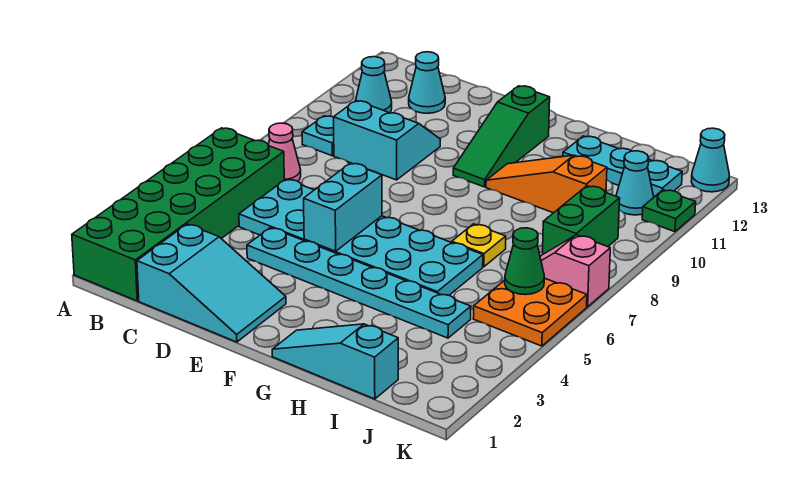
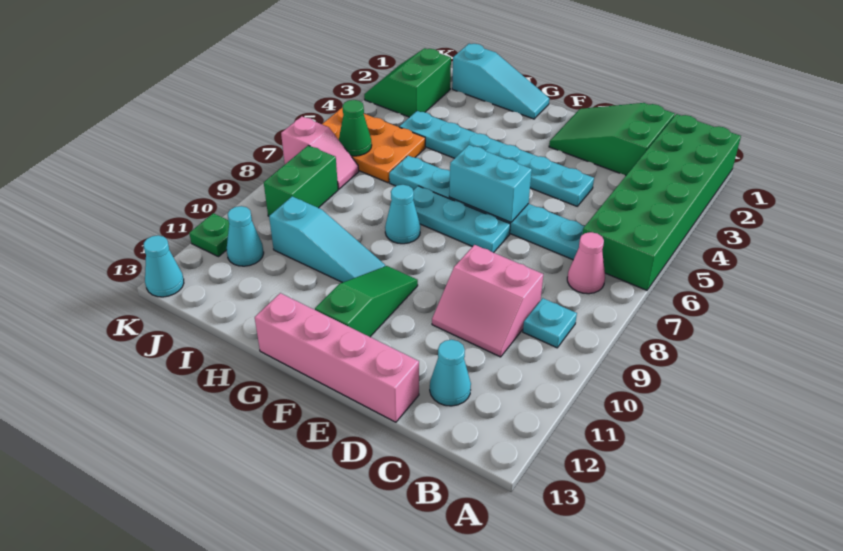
cyan cone B11 level 1 -> cyan cone G8 level 1
cyan slope C1:E2 level 1 top C -> green slope C1:E2 level 1 top C
cyan plate C5:H6 level 1 -> cyan plate C6:H6 level 1
cyan slope C9:D10 level 1 top 9 -> pink slope C9:D10 level 1 top 9
none -> pink brick D13:G13 level 1
cyan brick E5:E6 level 2 -> cyan brick E6:F6 level 2
orange slope G10:I10 level 1 top I -> cyan slope G10:I10 level 1 top I
yellow plate H7 level 1 -> none
cyan plate H12:J12 level 1 -> cyan plate E7:G7 level 1
none -> green slope J2:K3 level 1 top J
orange plate J5:K6 level 1 -> orange plate I5:K6 level 1

